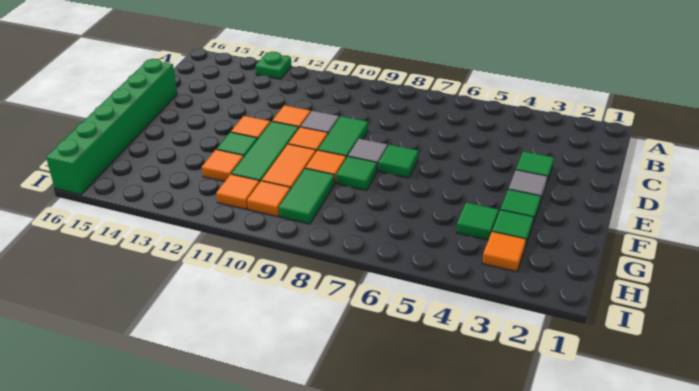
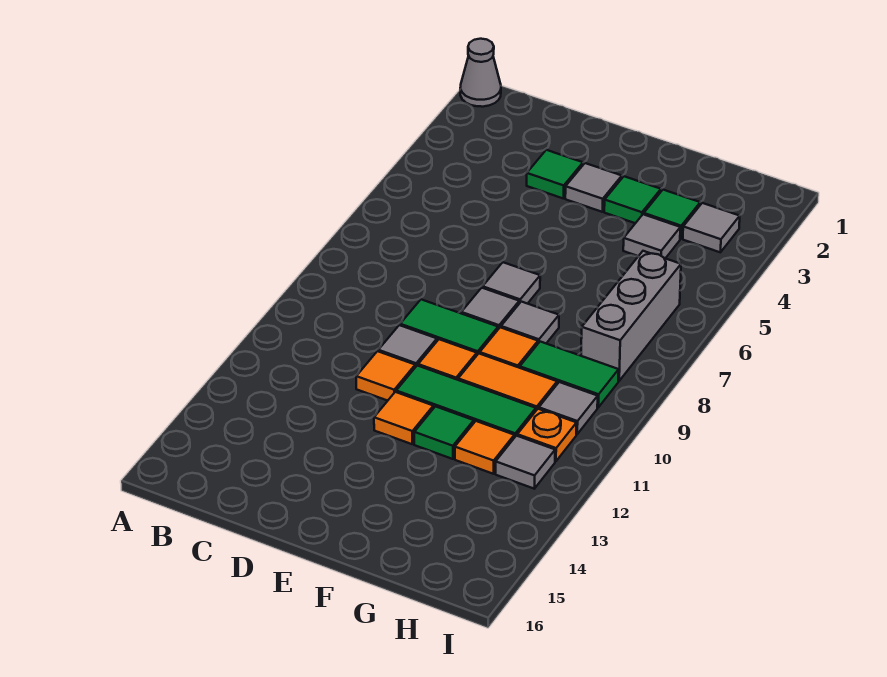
none -> grey cone A1 level 1
green plate A13 level 1 -> none
green brick D16:I16 level 1 -> none
green tile E7 level 1 -> grey tile E7 level 1
green tile F8 level 1 -> grey tile F8 level 1
green tile G4 level 1 -> grey tile G4 level 1
orange tile H3 level 1 -> grey tile H3 level 1
none -> grey brick H6:H8 level 1
orange tile H10 level 1 -> grey tile H10 level 1
orange tile H11 level 1 -> orange plate H11 level 1
none -> grey tile H12 level 1

